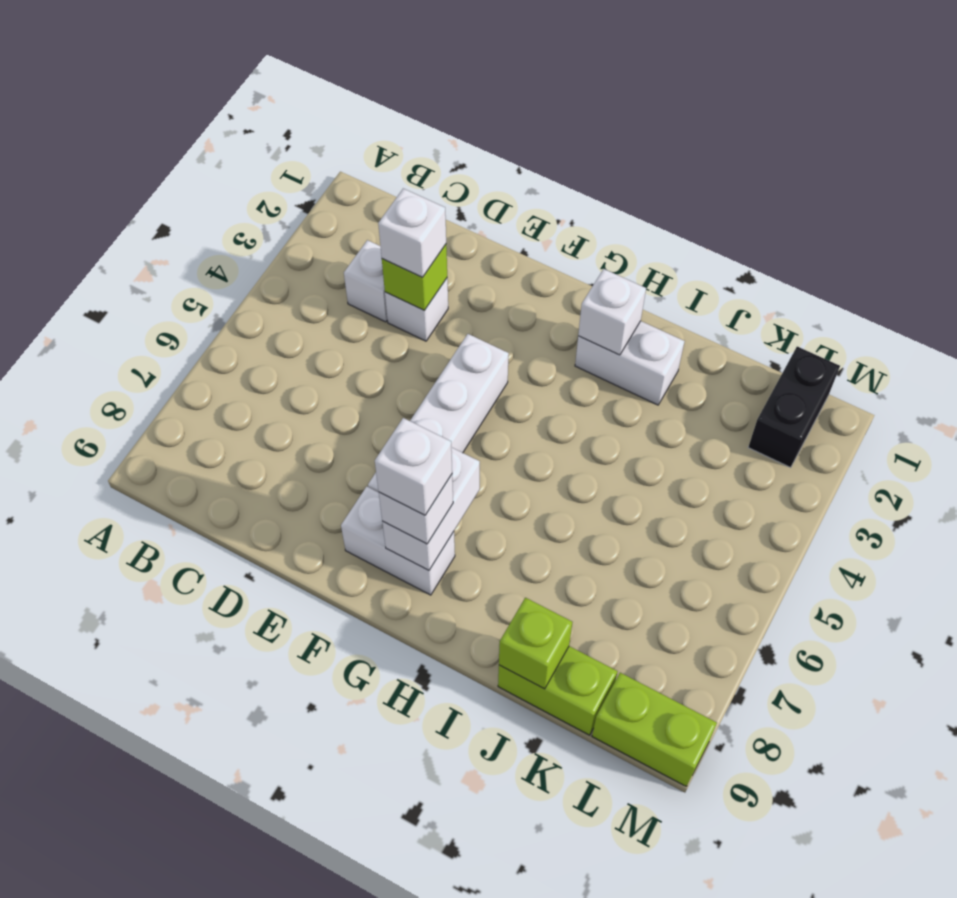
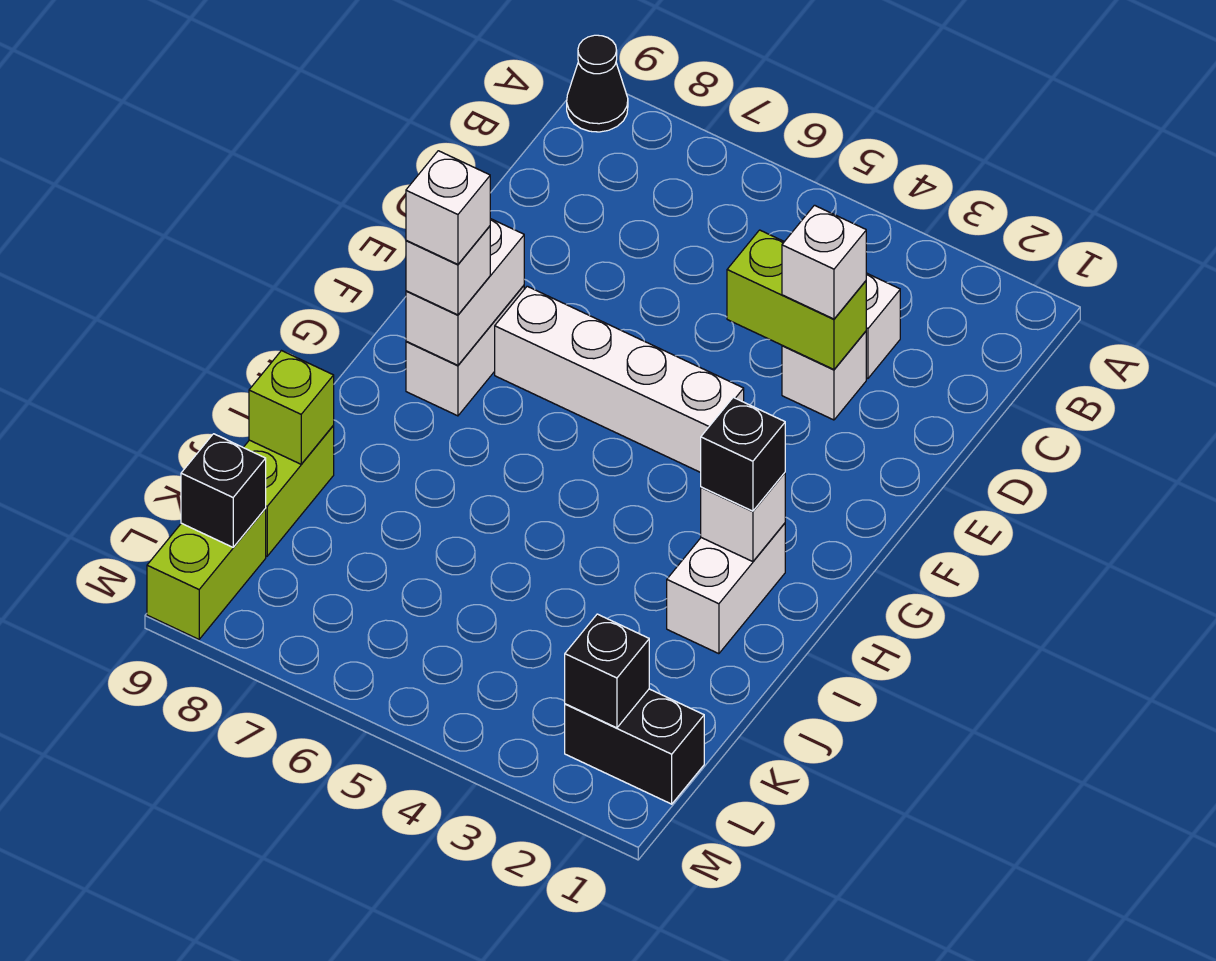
none -> black cone A9 level 1
lime brick D3 level 2 -> lime brick D3:D4 level 2
white brick G7:G8 level 2 -> white brick F8:G8 level 2
none -> black brick H2 level 3
none -> black brick L2 level 2
none -> black brick L9 level 2

